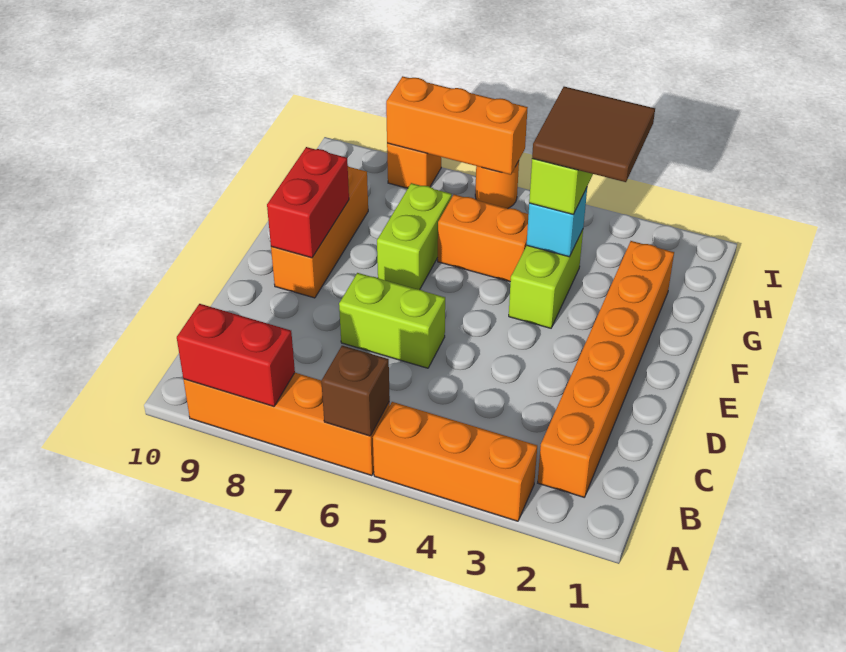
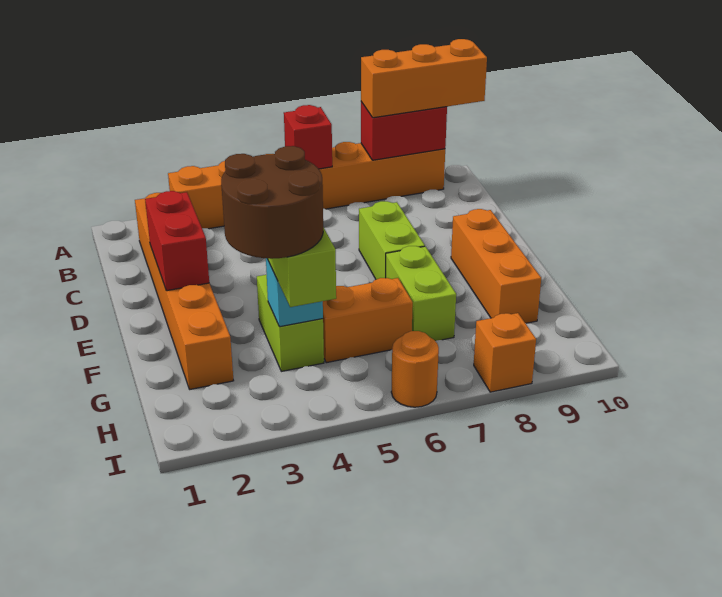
brown brick A6 level 2 -> red brick A6 level 2
lime brick D6:D7 level 1 -> lime brick D7:E7 level 1
red brick E9:F9 level 2 -> red brick D2:E2 level 2
brown tile G3:H4 level 4 -> brown round brick G3:H4 level 4
orange brick I6:I8 level 2 -> orange brick A8:A10 level 3

